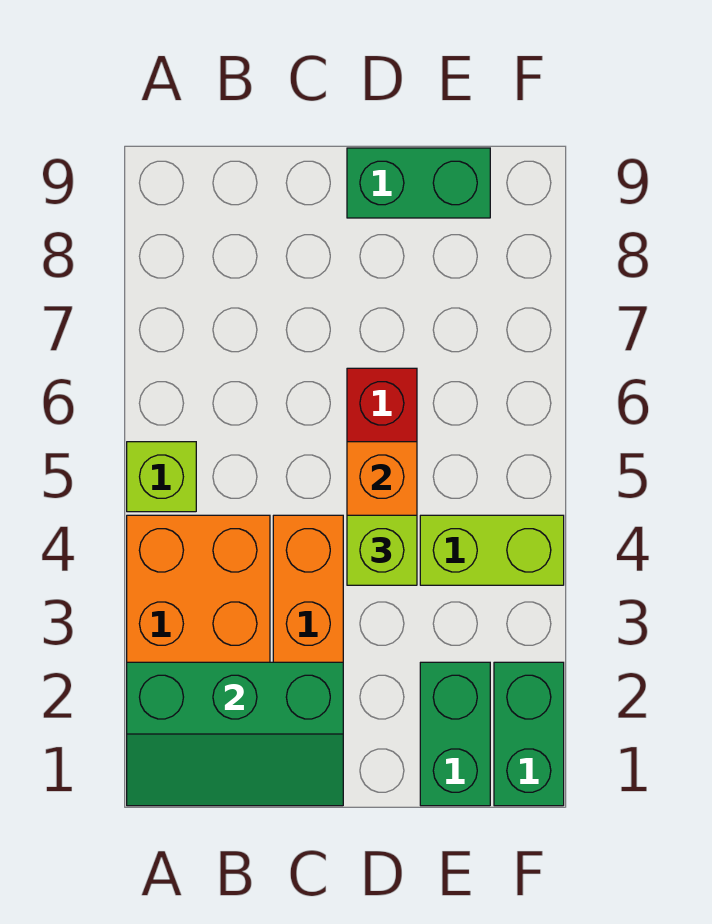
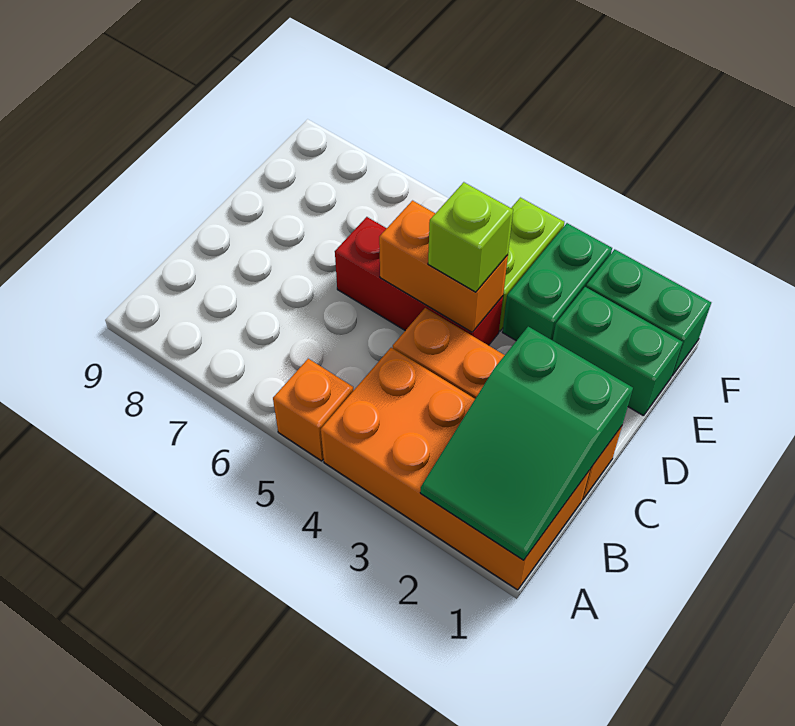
green slope A1:C2 level 2 top 2 -> green slope A1:C2 level 2 top C
lime brick A5 level 1 -> orange brick A5 level 1
green brick D9:E9 level 1 -> green brick E3:F3 level 1

